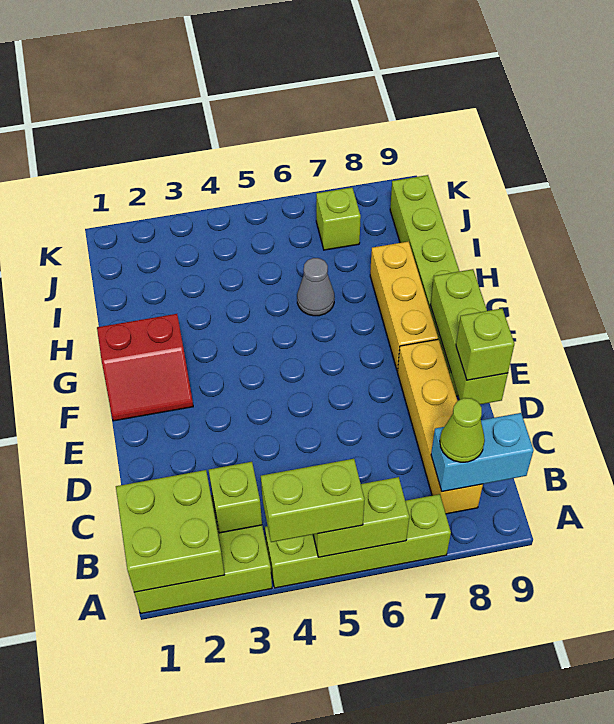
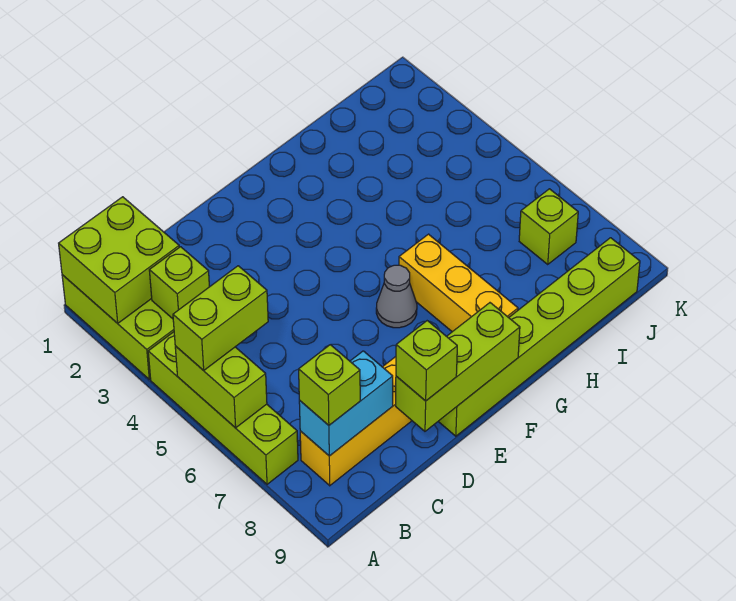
lime brick A4:A5 level 3 -> lime brick A5:B5 level 3
cyan brick B8:B9 level 2 -> cyan brick B8:C8 level 2
lime cone B8 level 3 -> lime brick B8 level 3
red slope F1:G2 level 1 top G -> none
yellow brick F8:H8 level 1 -> yellow brick G6:G8 level 1
grey cone H6 level 1 -> grey cone F6 level 1

